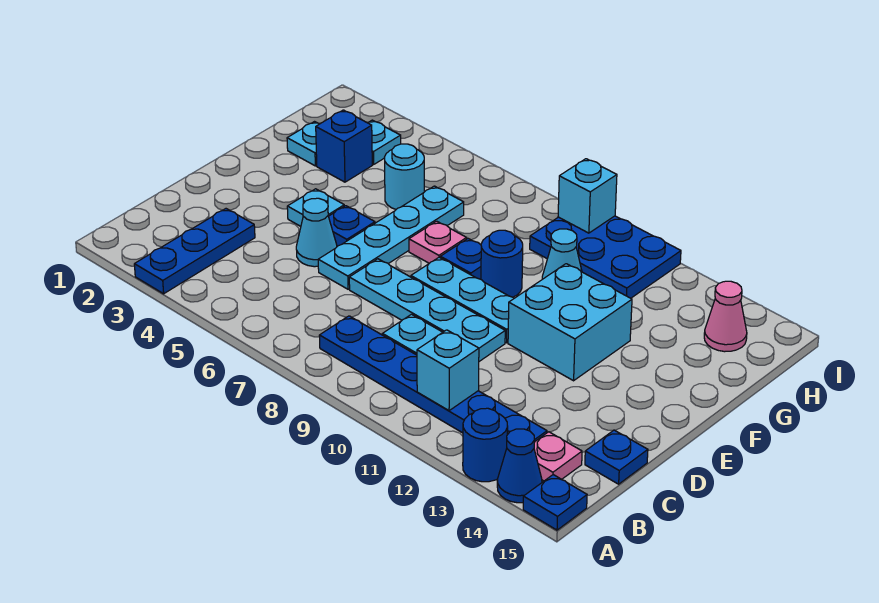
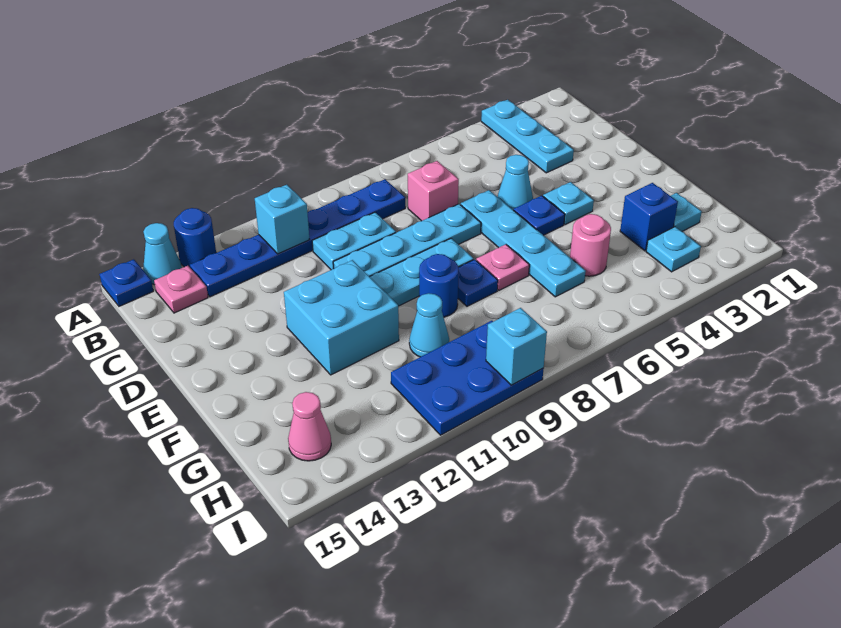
blue plate A3:C3 level 1 -> cyan plate A3:C3 level 1
blue cone A14 level 1 -> cyan cone A14 level 1
none -> pink brick C7 level 1
blue plate C15 level 1 -> none
cyan round brick G5 level 1 -> pink round brick G5 level 1

